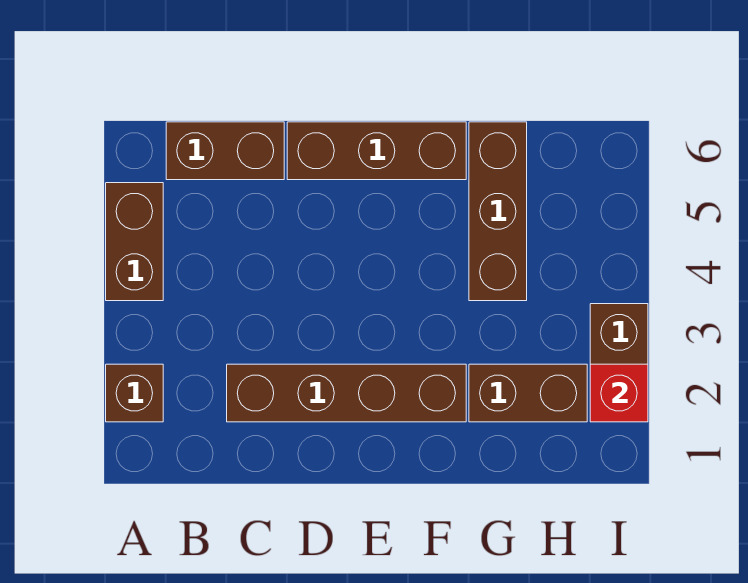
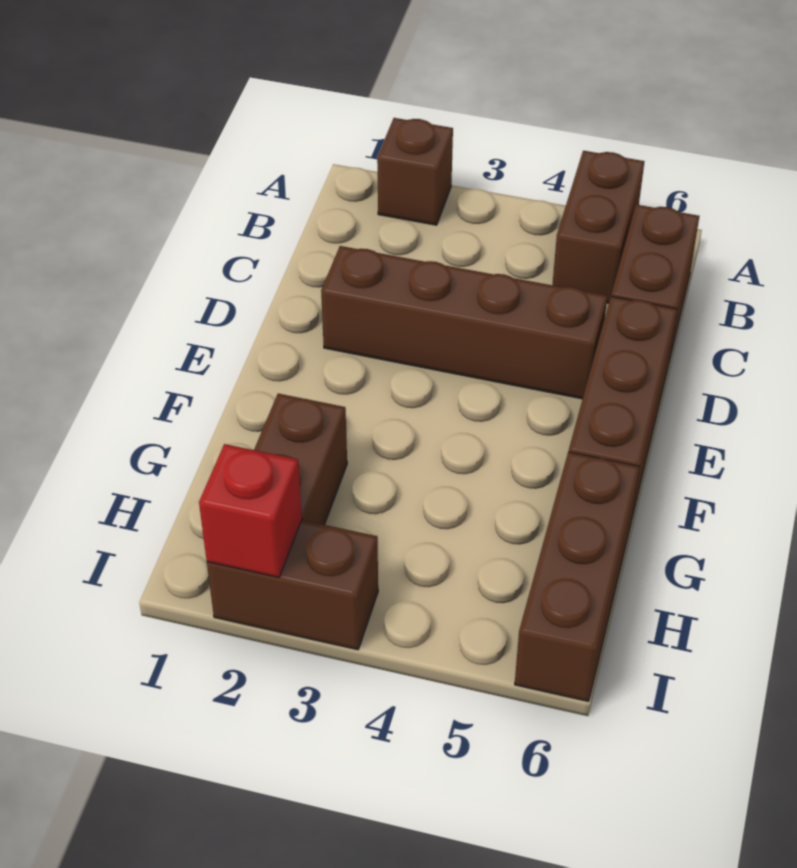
brown brick A4:A5 level 1 -> brown brick A5:B5 level 1
brown brick C2:F2 level 1 -> brown brick D2:D5 level 1
brown brick G4:G6 level 1 -> brown brick G6:I6 level 1

